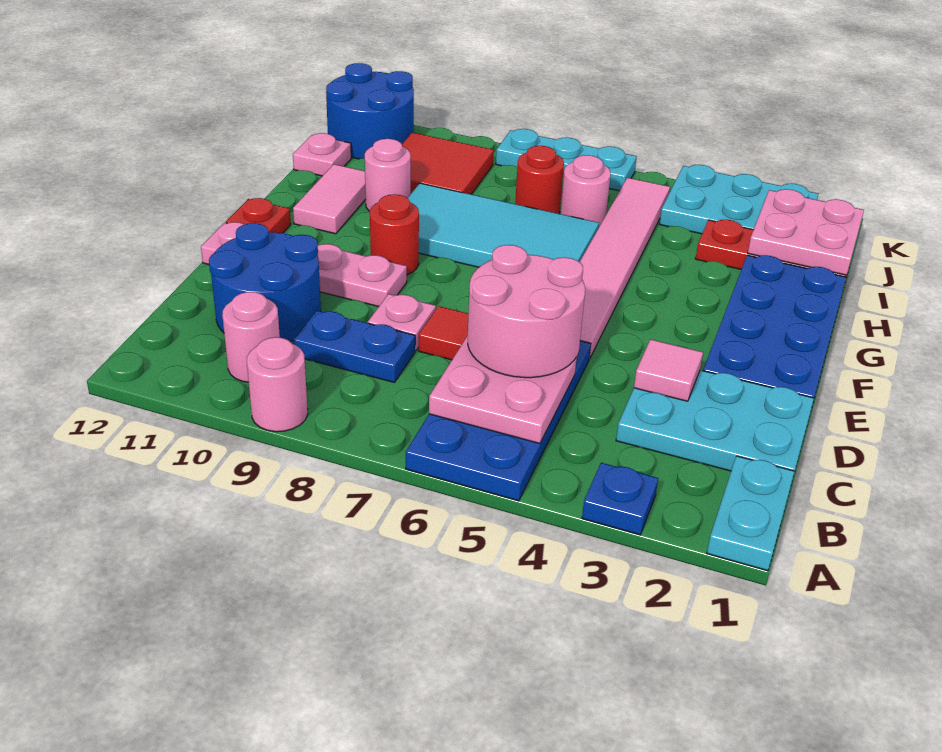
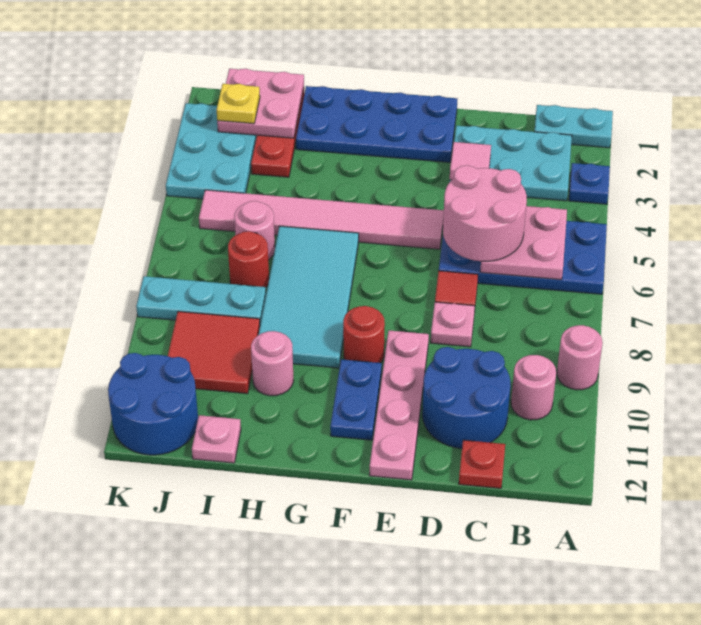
cyan plate C1:D3 level 1 -> cyan plate B2:D3 level 1
blue plate C8:C9 level 1 -> blue plate F10:F11 level 1
red plate F12 level 1 -> red plate C12 level 1
pink tile G11:H11 level 1 -> none
none -> yellow plate J2 level 3
cyan plate K6:K8 level 1 -> cyan plate I8:K8 level 1

